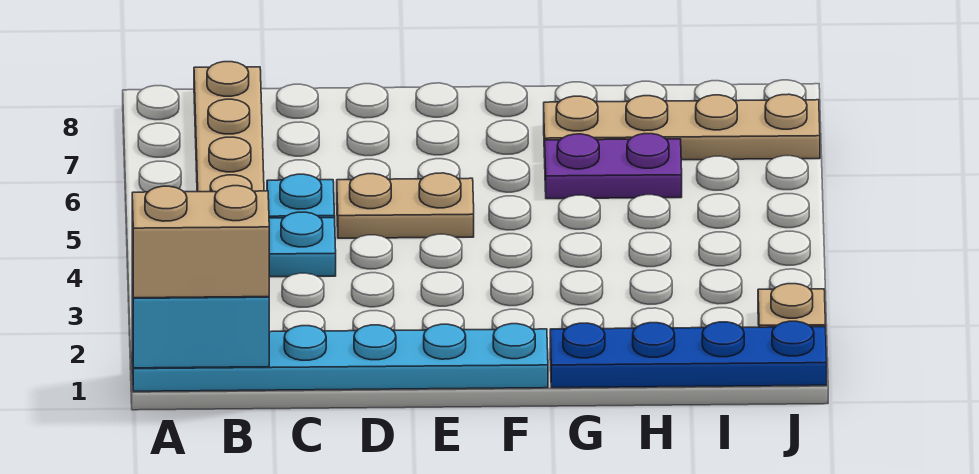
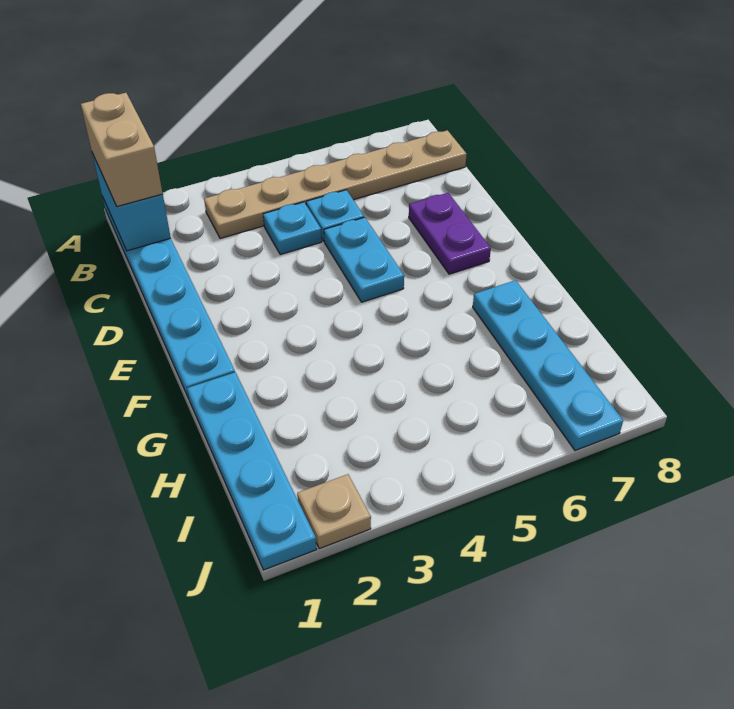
tan plate D5:E5 level 1 -> cyan plate D5:E5 level 1
blue plate G1:J1 level 1 -> cyan plate G1:J1 level 1
purple plate G6:H6 level 1 -> purple plate D7:E7 level 1
tan plate G7:J7 level 1 -> cyan plate G7:J7 level 1

